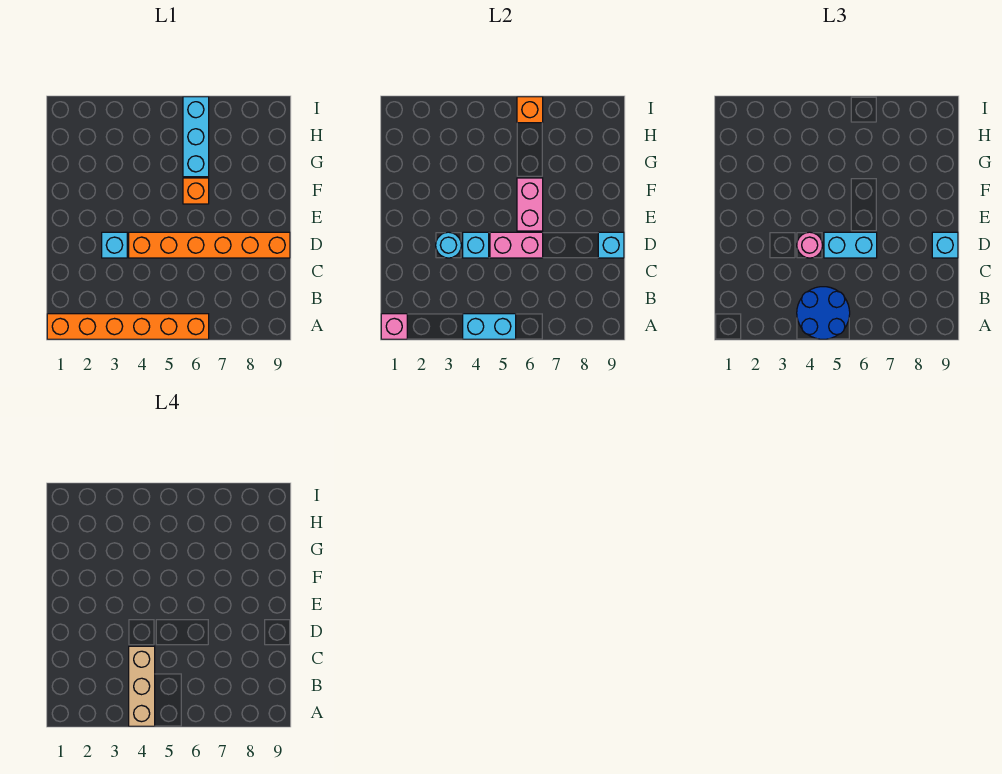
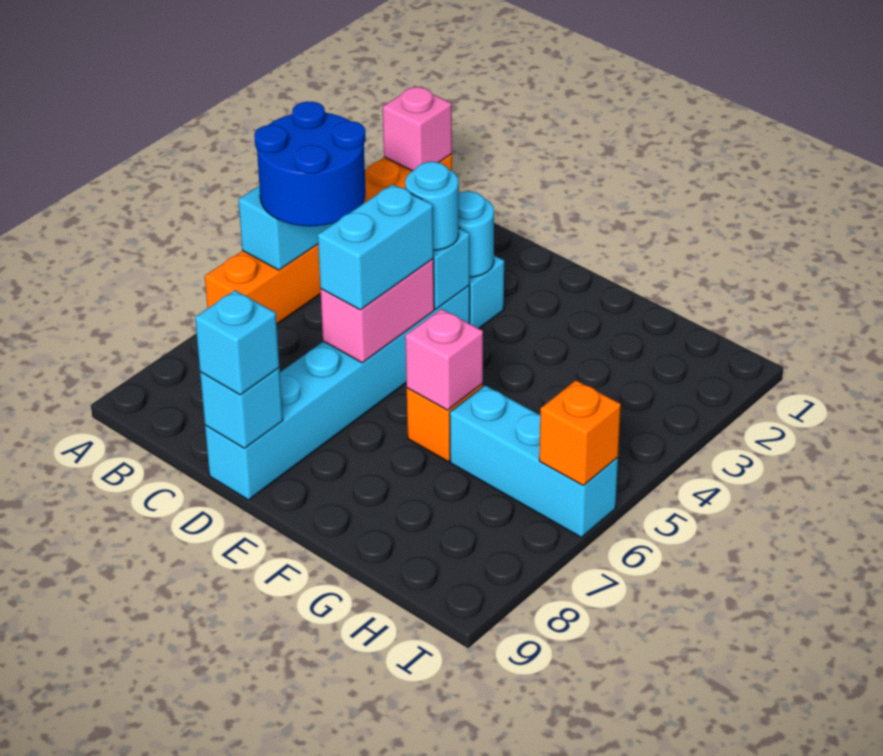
tan brick A4:C4 level 4 -> none
orange brick D4:D9 level 1 -> cyan brick D4:D9 level 1
pink round brick D4 level 3 -> cyan round brick D4 level 3
pink brick E6:F6 level 2 -> pink brick F6 level 2

